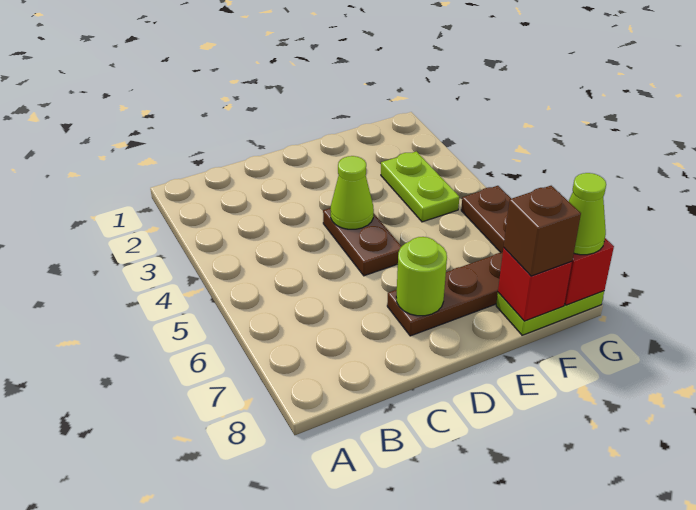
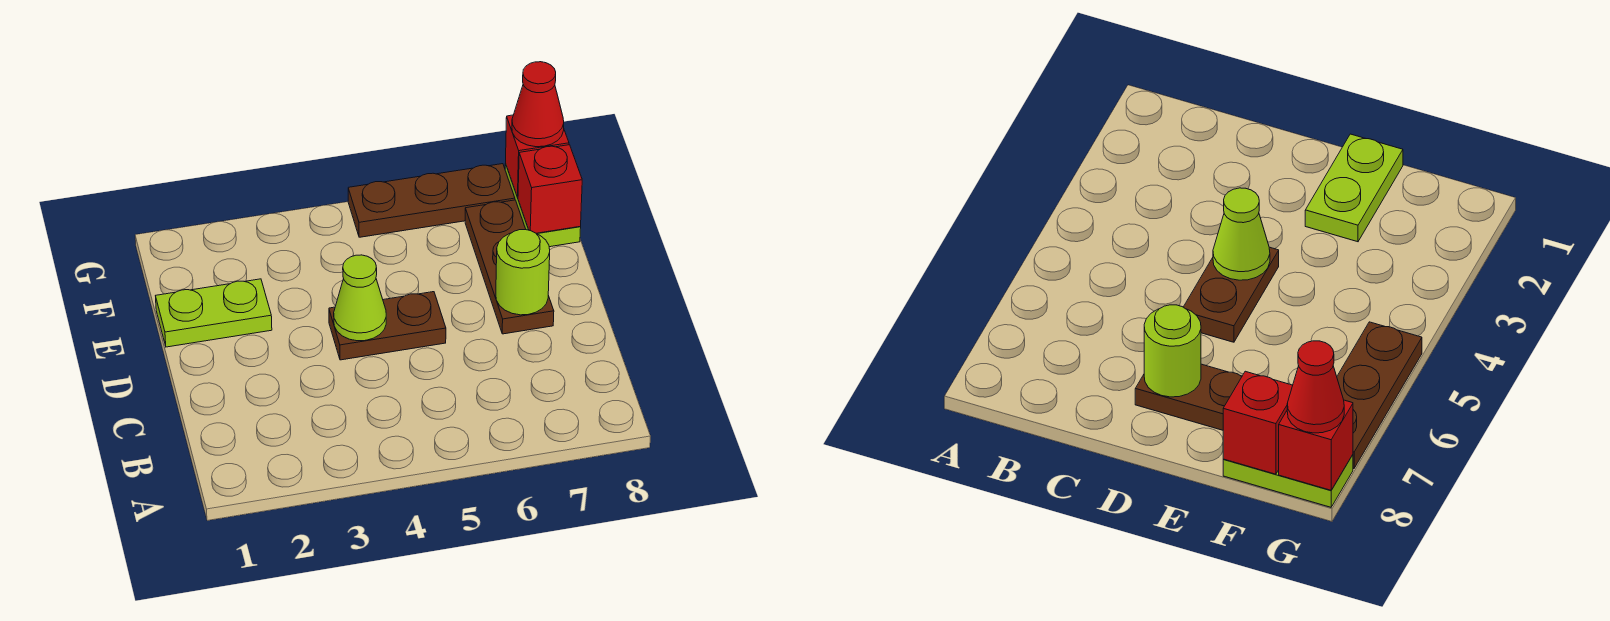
lime plate F3:F4 level 1 -> lime plate E1:E2 level 1
brown brick F8 level 3 -> none
lime cone G8 level 3 -> red cone G8 level 3

